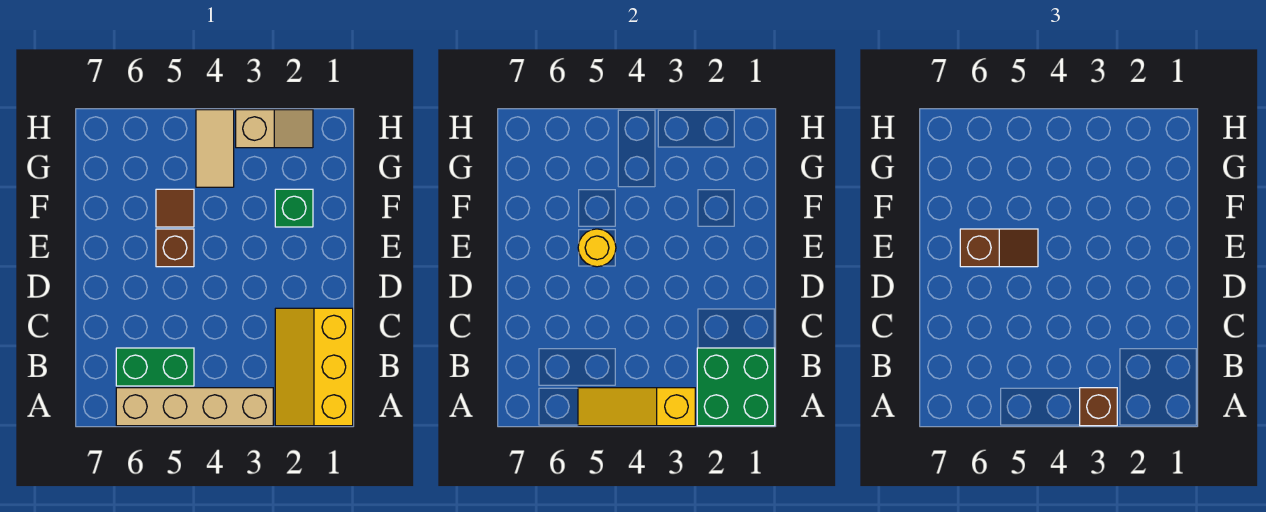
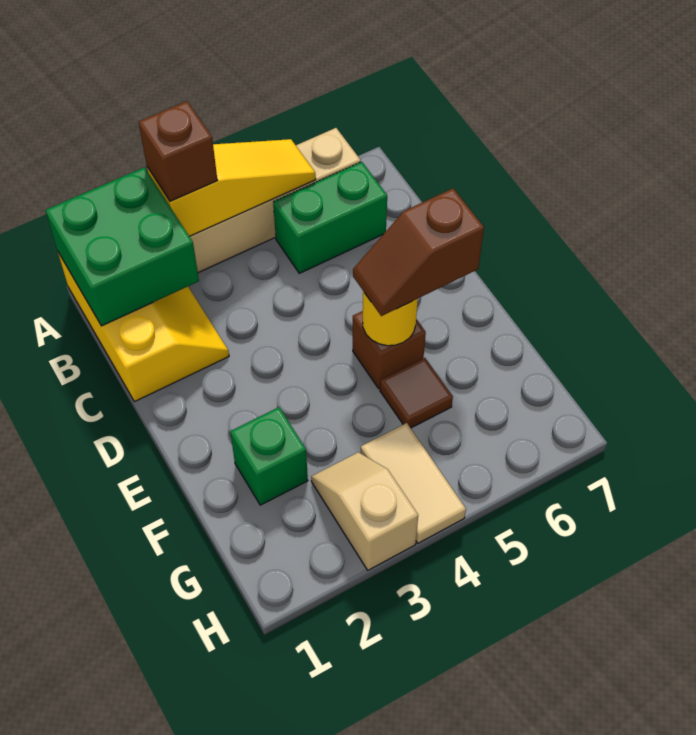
tan slope H2:H3 level 1 top 3 -> tan slope G3:H3 level 1 top H

